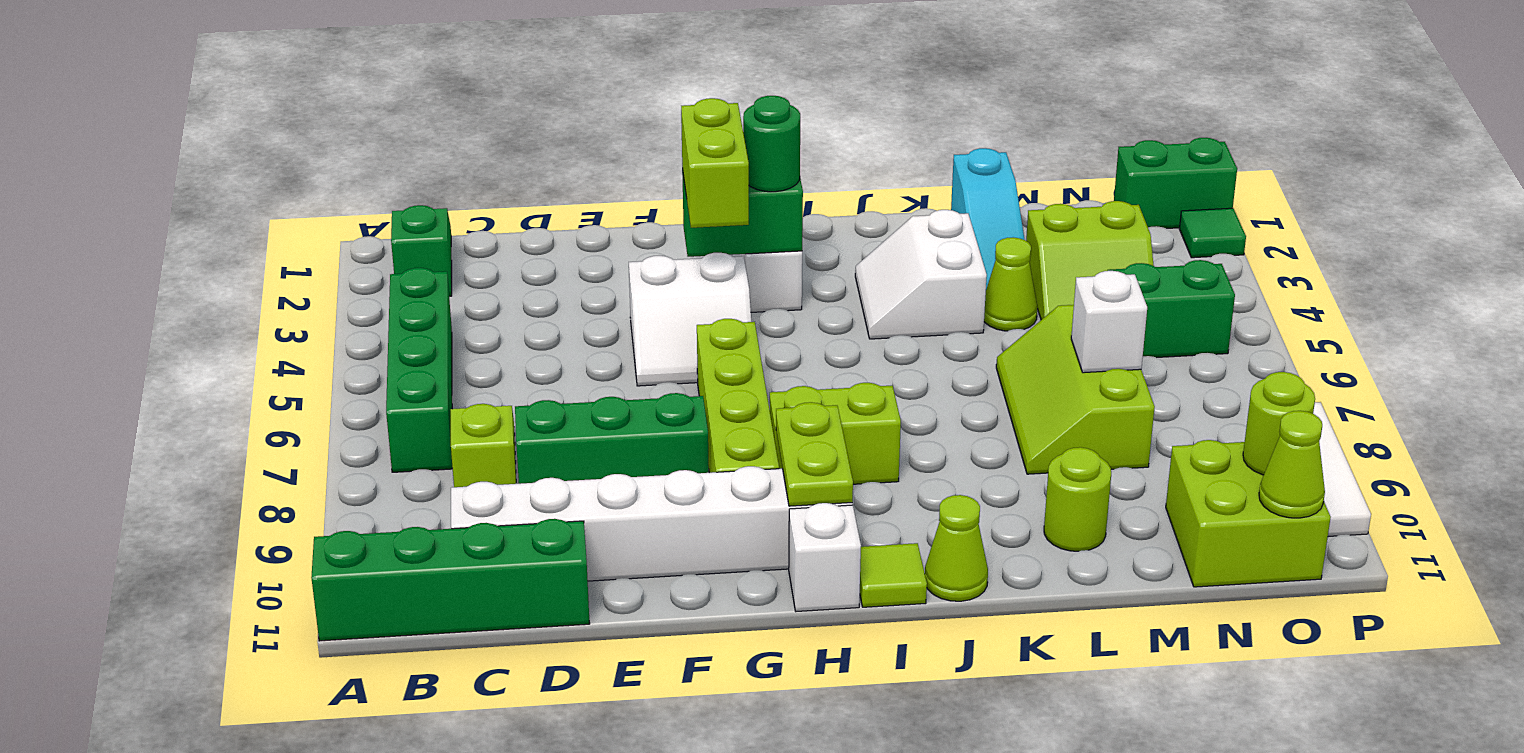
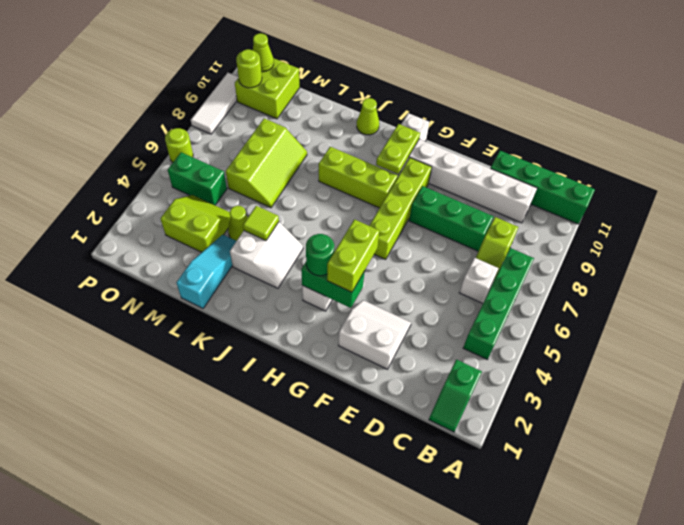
white slope F4:G5 level 1 top 4 -> white slope E2:F3 level 1 top 2
lime brick H8:I8 level 1 -> lime brick H8:J8 level 1
lime tile I11 level 1 -> lime tile K4 level 2
lime round brick L10 level 1 -> lime round brick P6 level 1
white brick M7 level 2 -> white brick C6 level 1
green brick O1:P1 level 1 -> none
green tile P2 level 1 -> none

